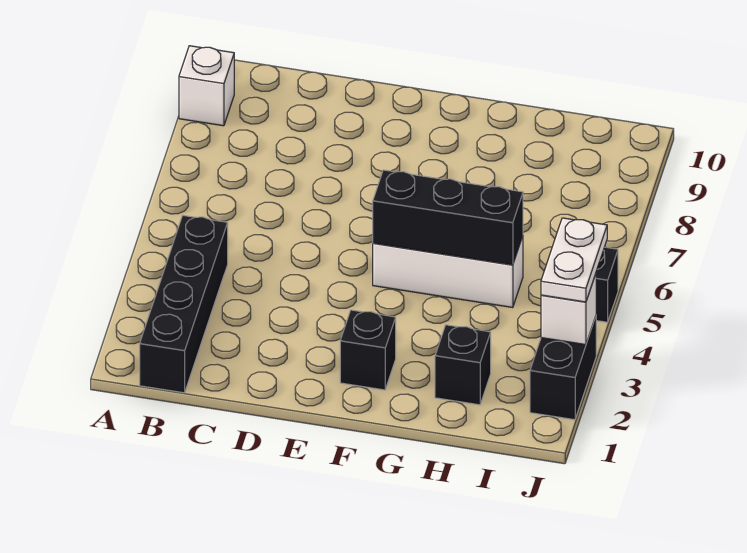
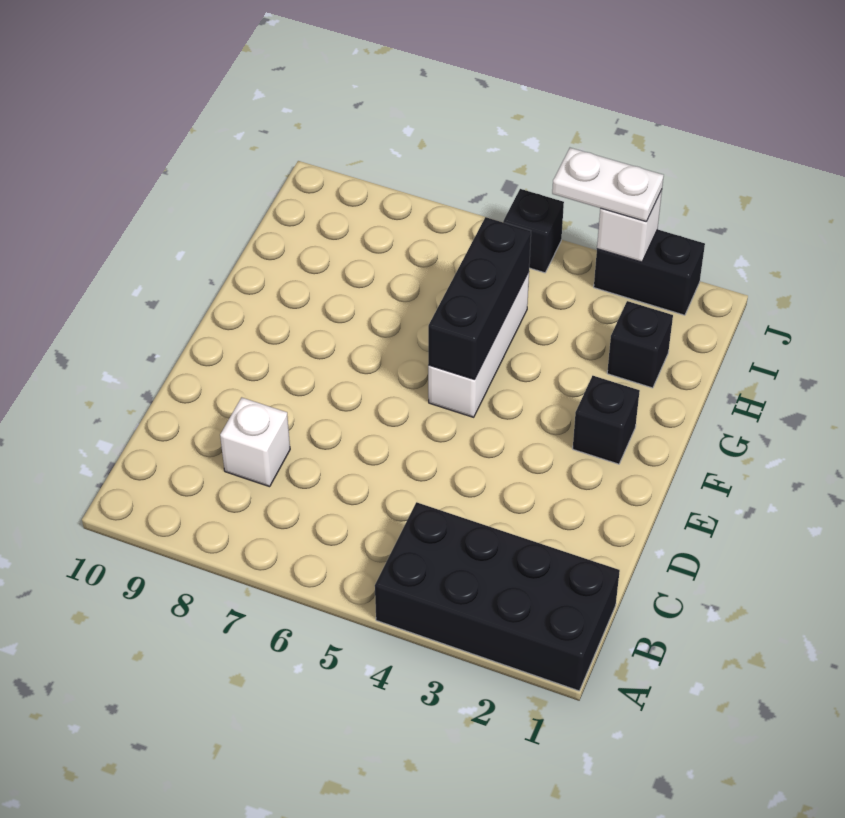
white brick A9 level 1 -> white brick C8 level 1
black brick B1:B4 level 1 -> black brick A1:B4 level 1

